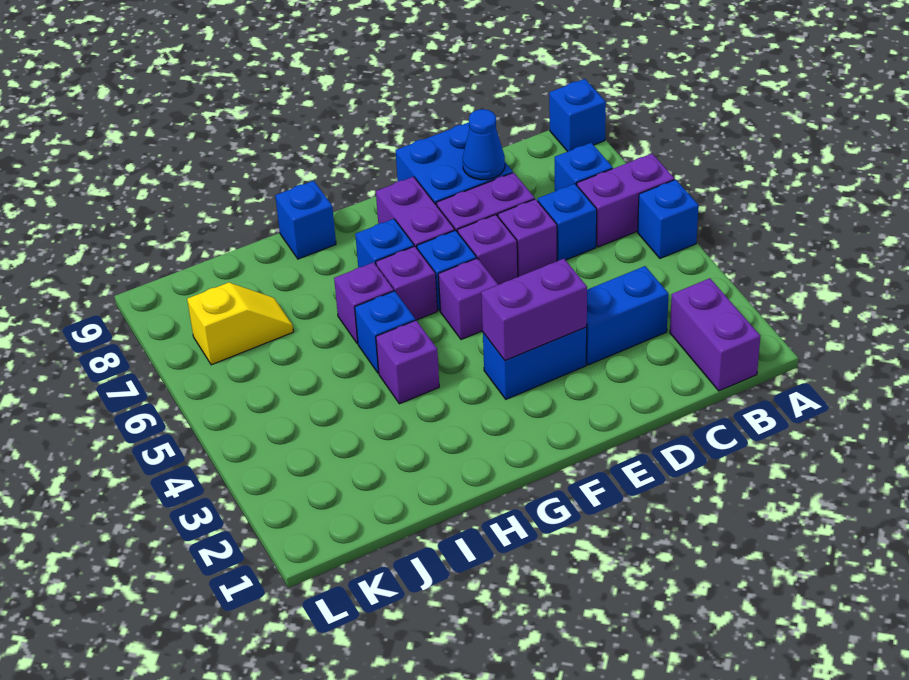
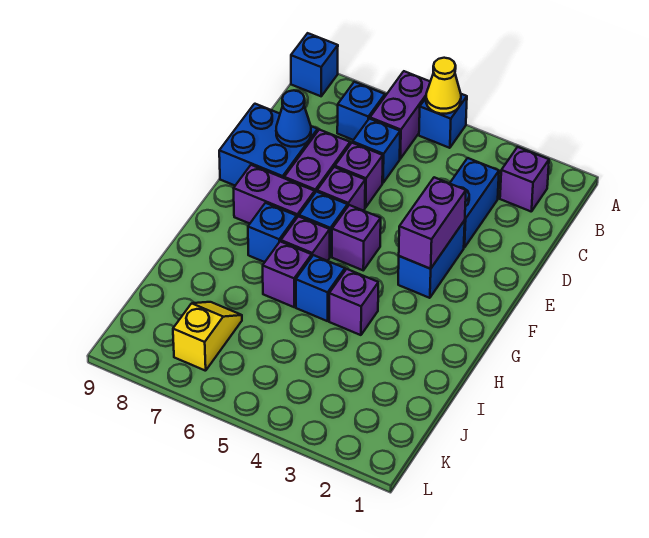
none -> yellow cone A5 level 2
purple brick B1:B2 level 1 -> purple brick B2 level 1
blue brick H9 level 1 -> none

